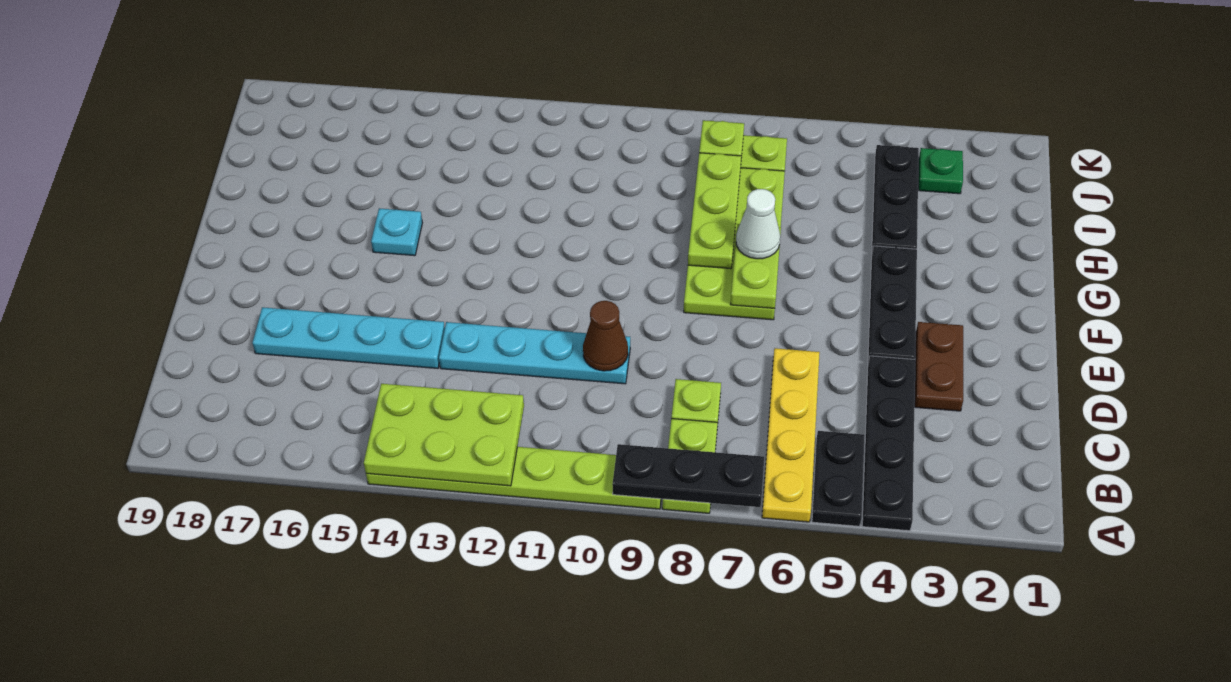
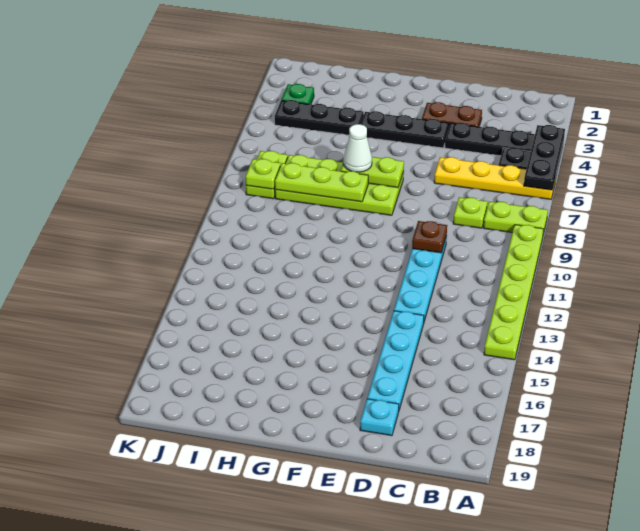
black plate A7:A9 level 2 -> black plate A4:A6 level 2
lime plate A12:B14 level 2 -> none
brown cone D10 level 2 -> brown plate D10 level 2
cyan plate G15 level 1 -> cyan plate D18 level 1

